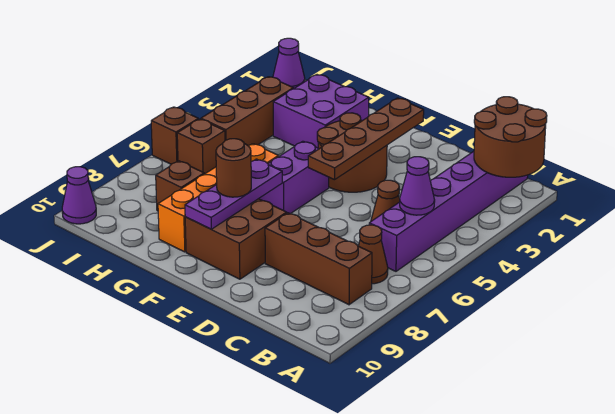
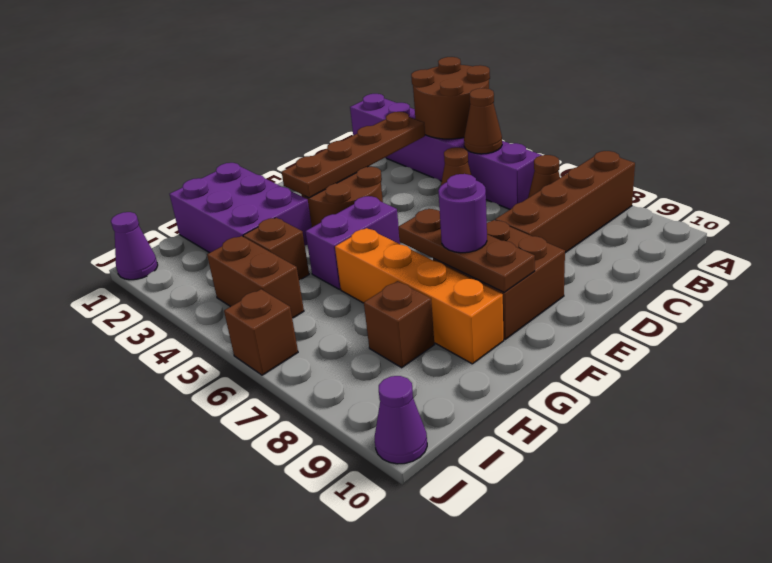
brown round brick A1:B2 level 2 -> brown round brick A3:B4 level 2
purple cone B5 level 2 -> brown cone B5 level 2
brown brick B8:D8 level 1 -> brown brick A8:D8 level 1
brown plate E2:E5 level 2 -> brown plate C3:F3 level 2
purple brick F5:F6 level 1 -> purple brick F5:G5 level 1
purple plate F7:F9 level 2 -> brown plate F7:F9 level 2
brown round brick F8 level 3 -> purple round brick F8 level 3
purple brick G2:H3 level 1 -> purple brick G1:H3 level 1
brown brick I3:I5 level 1 -> brown brick I4:I5 level 1
brown brick I6 level 1 -> brown brick H4 level 1

